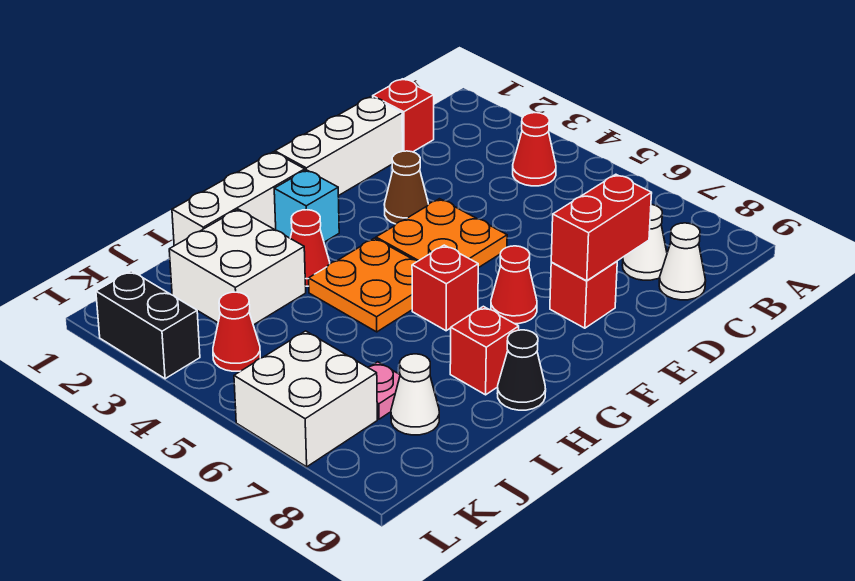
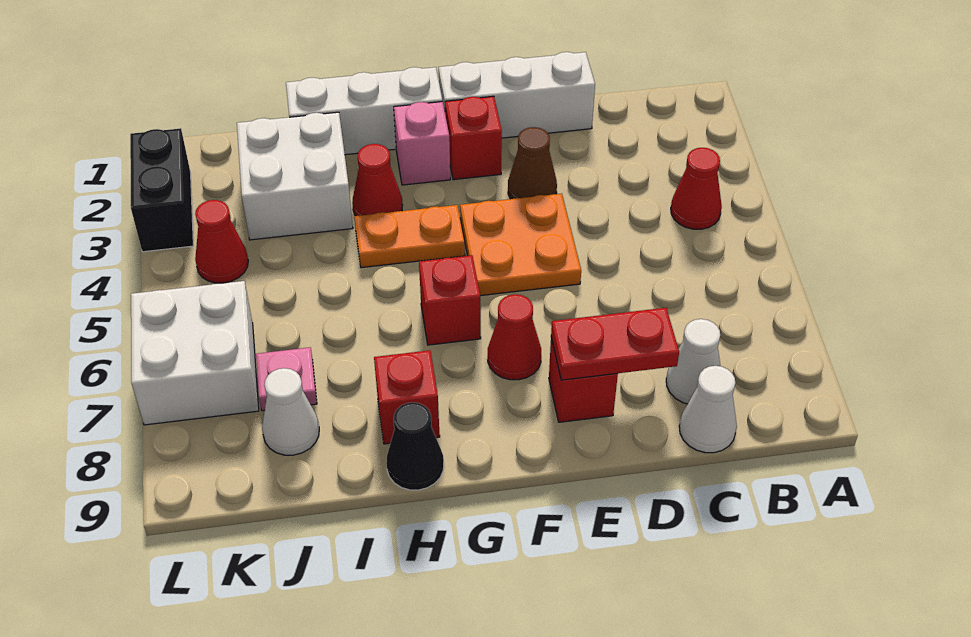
red brick C1 level 1 -> red brick F2 level 1
red brick D8:E8 level 2 -> red plate D8:E8 level 2
cyan brick G2 level 1 -> pink brick G2 level 1
orange plate G4:H5 level 1 -> orange plate G4:H4 level 1

